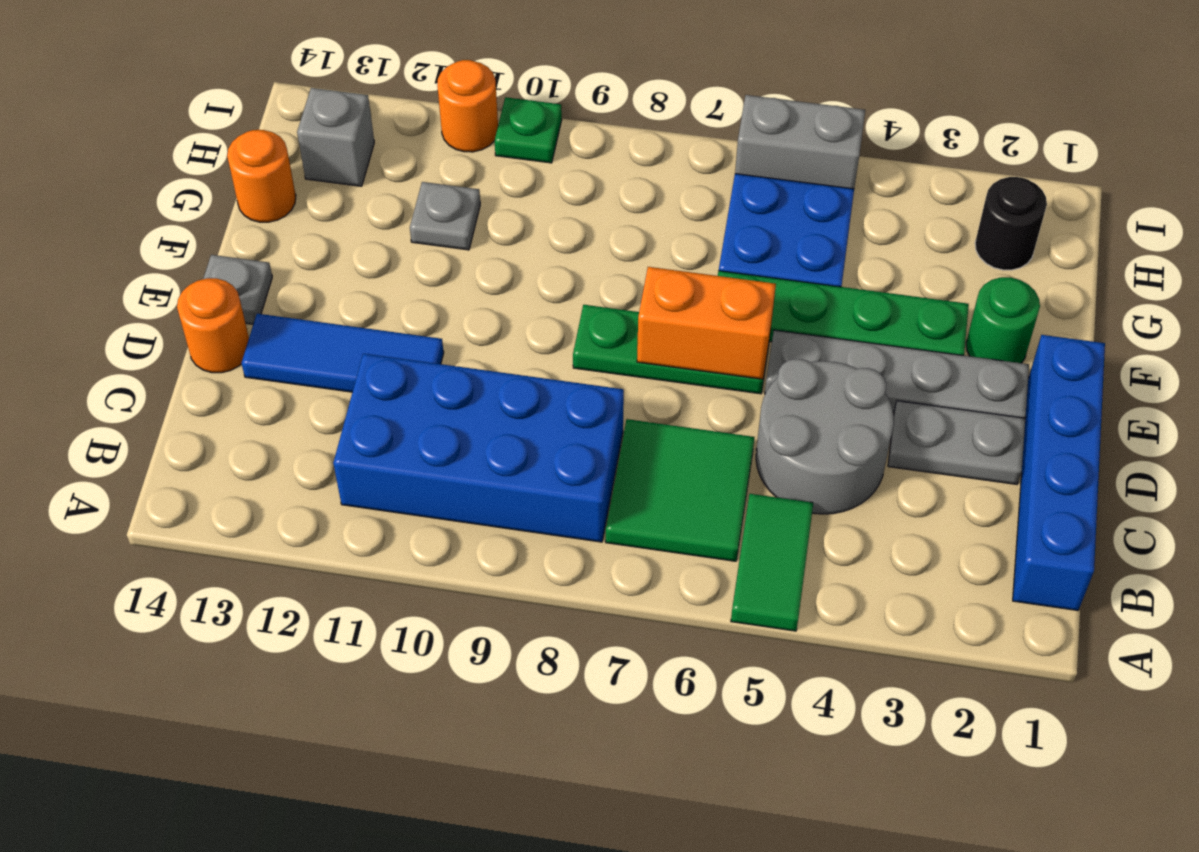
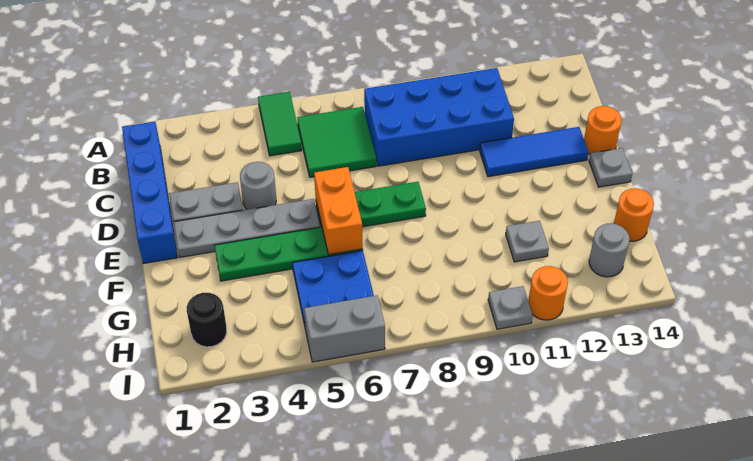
grey round brick C4:D5 level 1 -> grey round brick D4 level 1
orange brick E6:E7 level 2 -> orange brick E6:F6 level 2
green round brick F2 level 1 -> none
grey brick H13 level 1 -> grey round brick H13 level 1
green plate I10 level 1 -> grey plate I10 level 1

